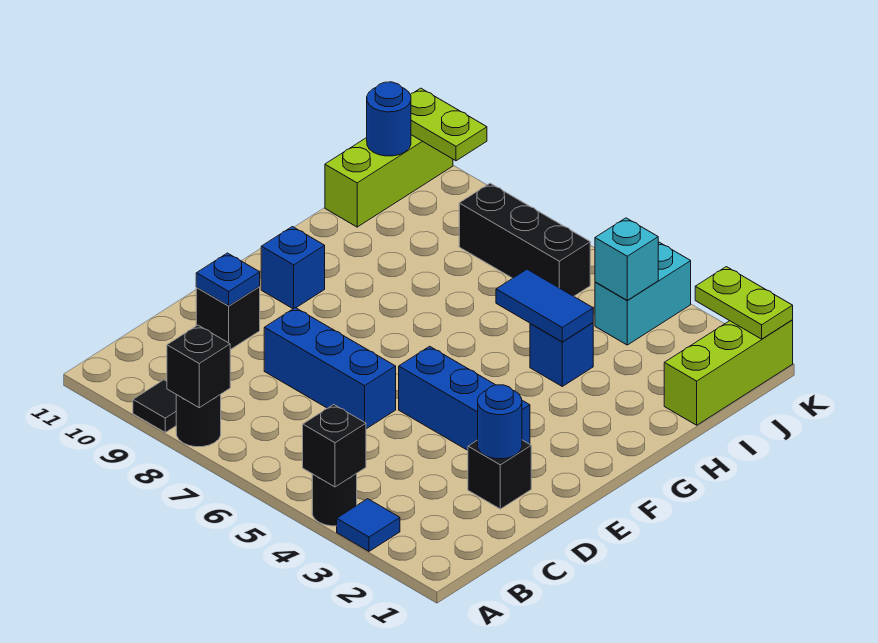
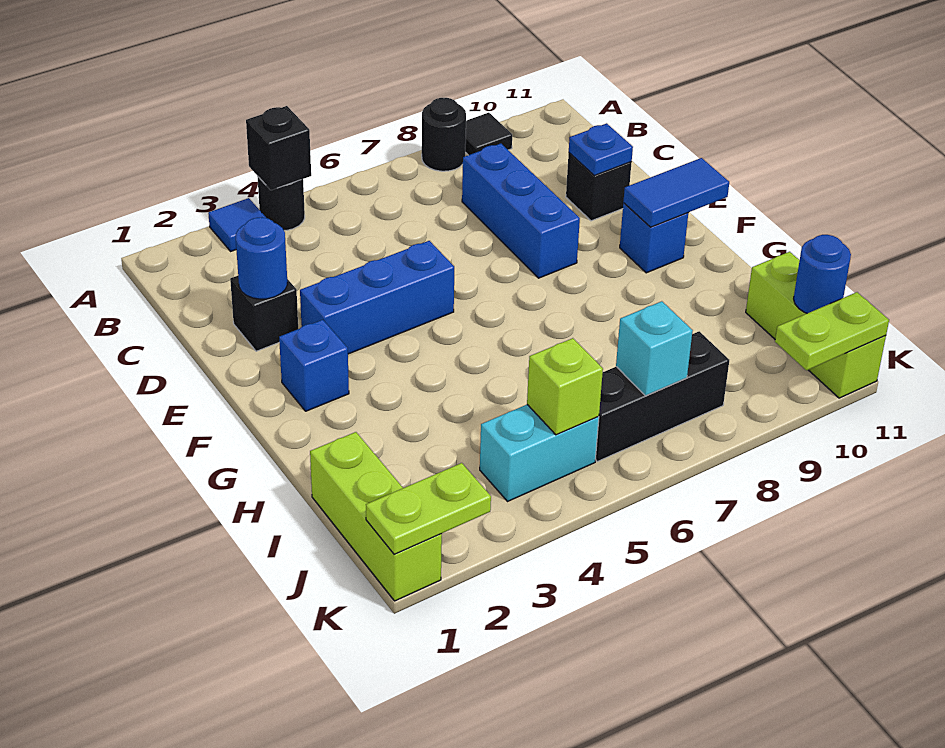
black brick A8 level 2 -> none
blue brick D6:D8 level 1 -> blue brick C8:E8 level 1
blue brick H4 level 1 -> blue brick F2 level 1
blue tile H4:H5 level 2 -> blue tile F10:F11 level 2
cyan brick J4:K4 level 1 -> cyan brick J4:J5 level 1
cyan brick J4 level 2 -> cyan brick J7 level 2
none -> lime brick J5 level 2

